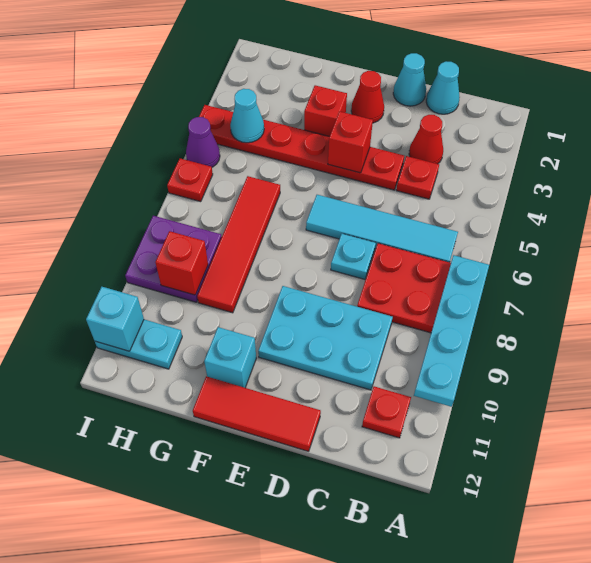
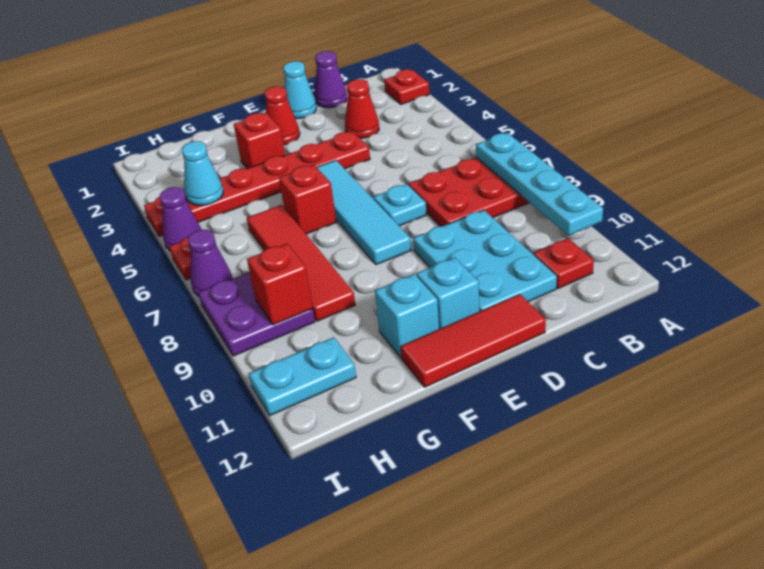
cyan tile B6:E6 level 1 -> cyan tile E5:E8 level 1
cyan cone C1 level 1 -> purple cone C1 level 1
red plate C4 level 1 -> red plate A2 level 1
cyan plate C9:E10 level 1 -> cyan plate C9:D11 level 1
red brick E4 level 2 -> red brick F6 level 1
none -> purple cone I7 level 1
cyan brick I11 level 2 -> cyan brick E11 level 1

